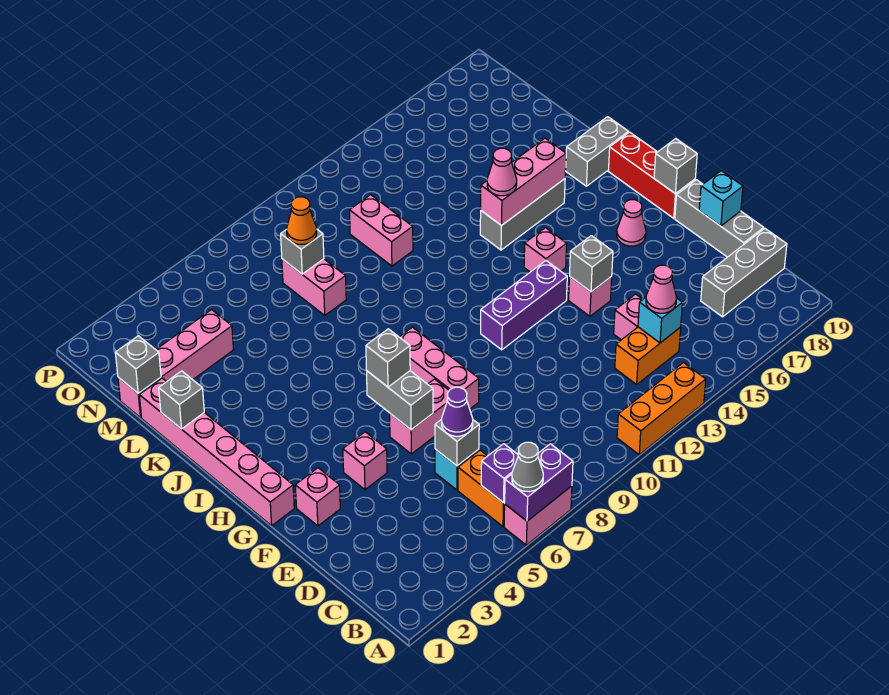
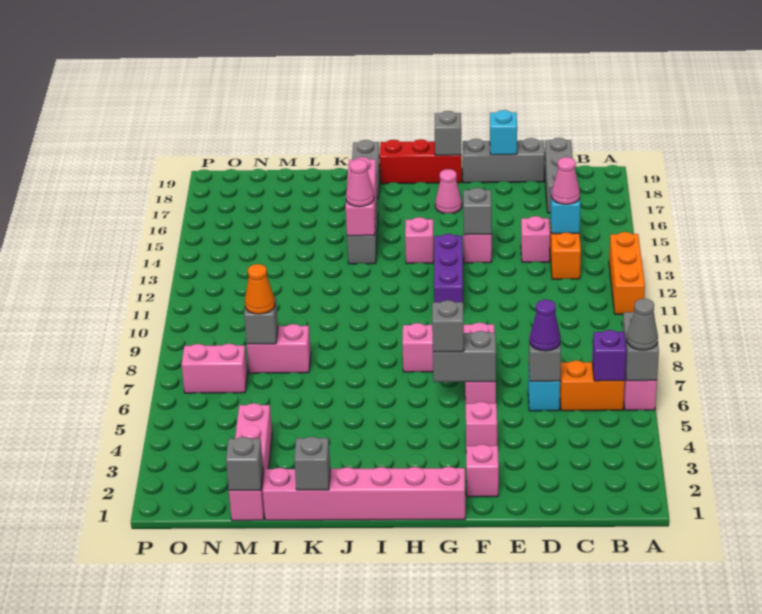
purple brick A6:A7 level 2 -> grey brick A6:A7 level 2
pink brick L11:M11 level 1 -> pink brick N7:O7 level 1

